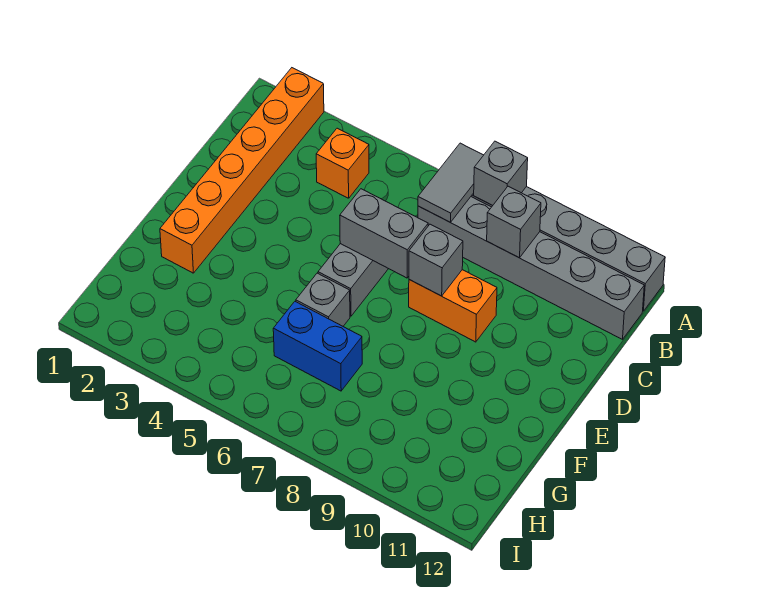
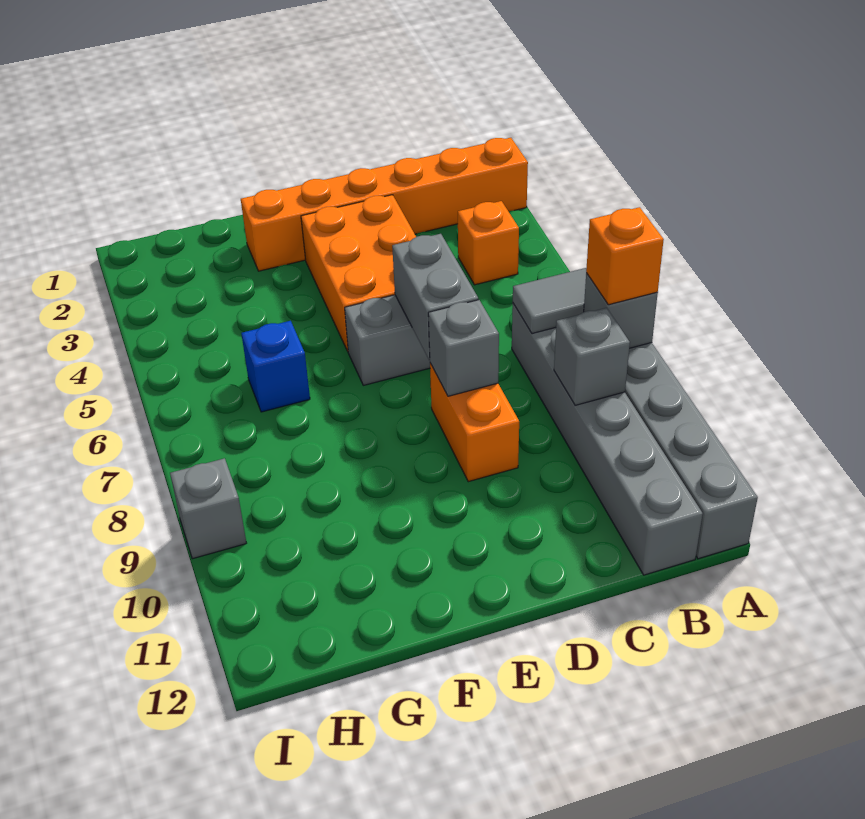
none -> orange brick A8 level 3
none -> orange brick D3:E5 level 1
grey brick F6 level 1 -> grey brick I9 level 1
blue brick G6:G7 level 1 -> blue brick G6 level 1

